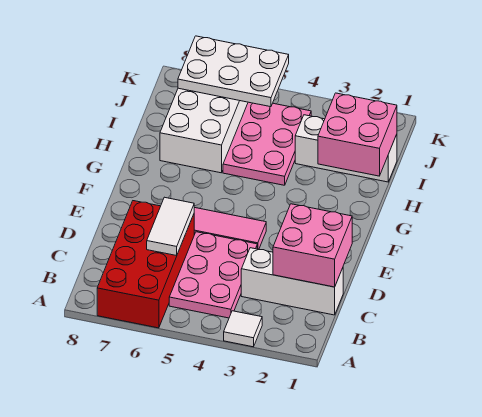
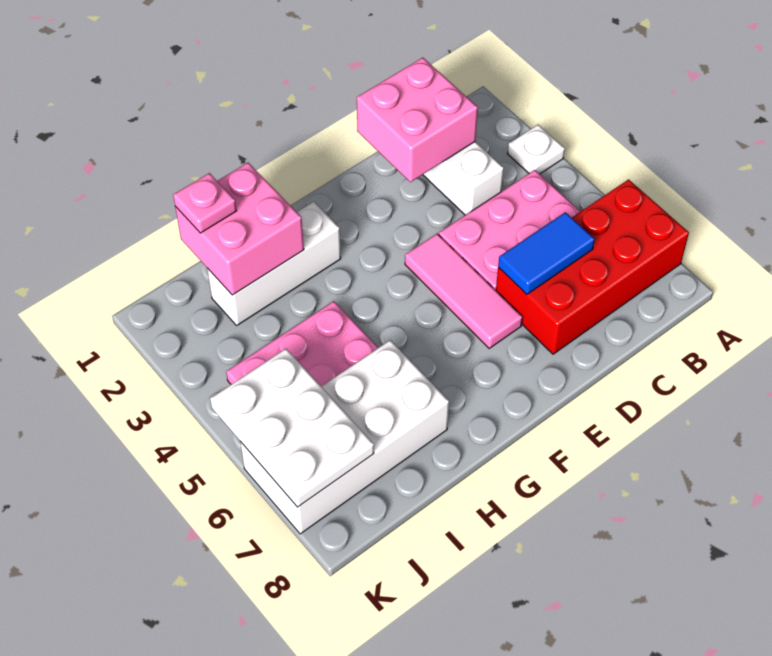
white tile A3 level 1 -> white plate A3 level 1
white tile C6:D6 level 2 -> blue tile C6:D6 level 2
white brick I1:I3 level 1 -> white brick G2:I2 level 1
none -> pink plate I1 level 3

